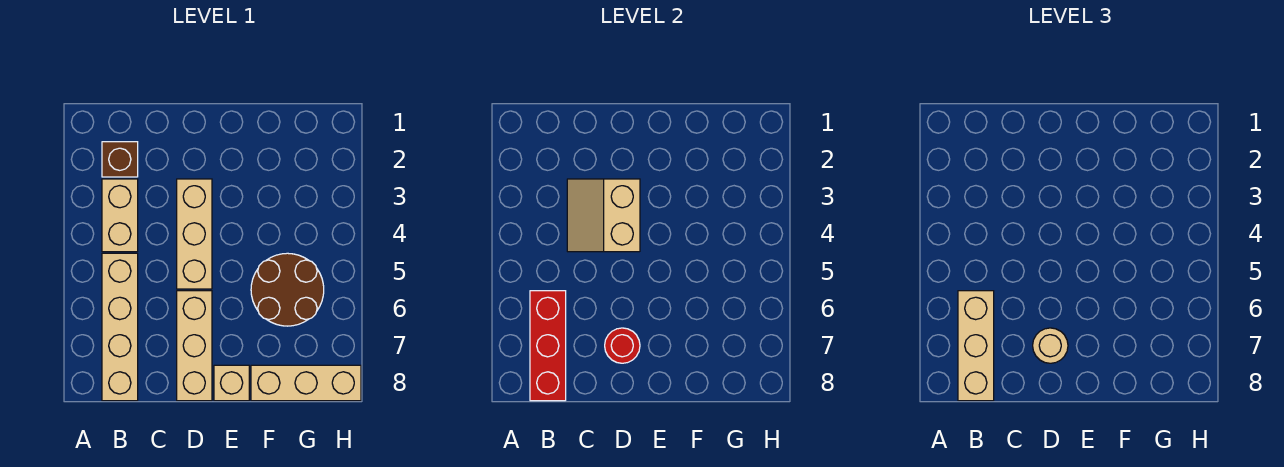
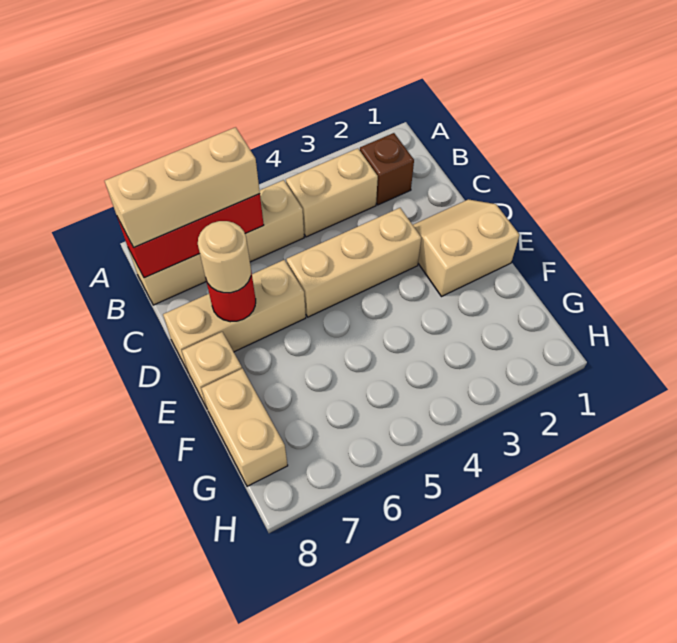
tan slope C3:D4 level 2 top D -> tan slope D1:E2 level 1 top E
brown round brick F5:G6 level 1 -> none
tan brick F8:H8 level 1 -> tan brick F8:G8 level 1

